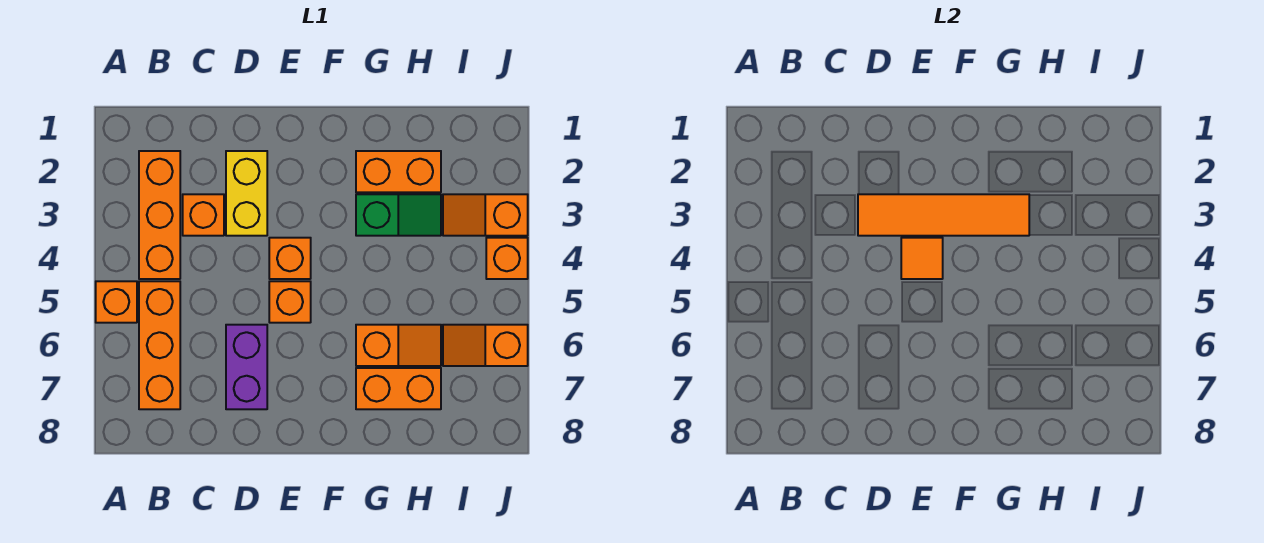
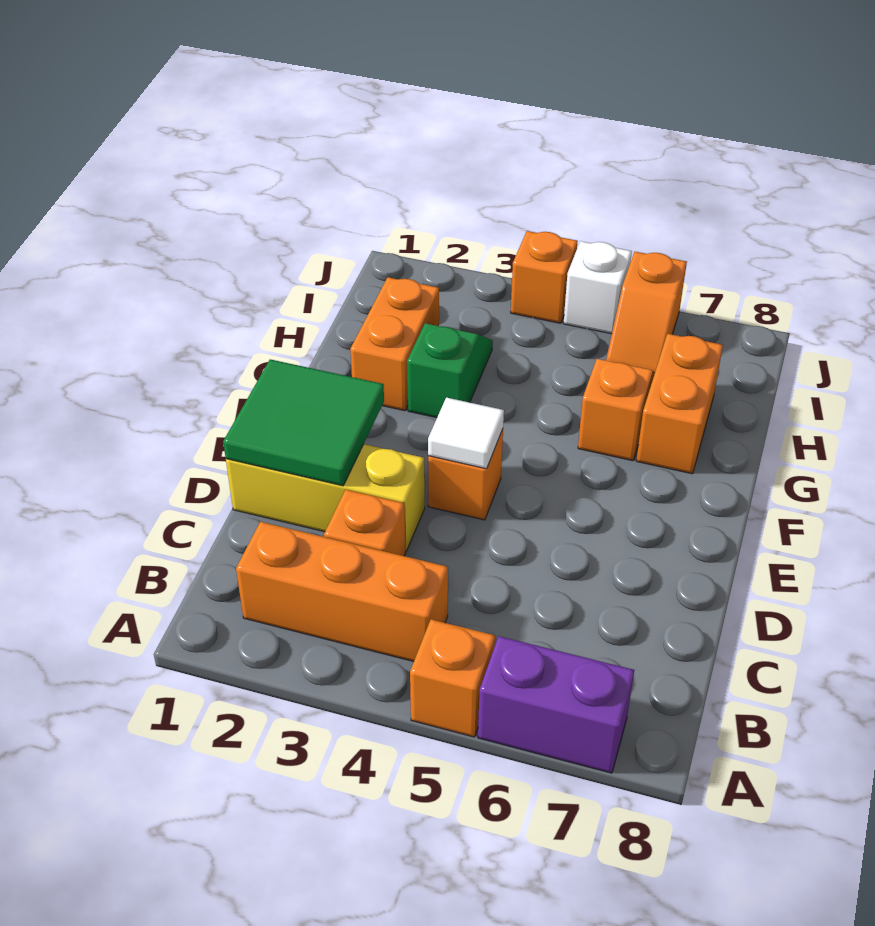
orange brick B5:B7 level 1 -> none
none -> green tile D1:E2 level 2
yellow brick D2:D3 level 1 -> yellow brick D1:D3 level 1
orange tile D3:G3 level 2 -> none
purple brick D6:D7 level 1 -> purple brick A6:A7 level 1
orange tile E4 level 2 -> white tile E4 level 2
orange brick E5 level 1 -> none
orange slope I3:J3 level 1 top J -> none
none -> white brick J5 level 1

